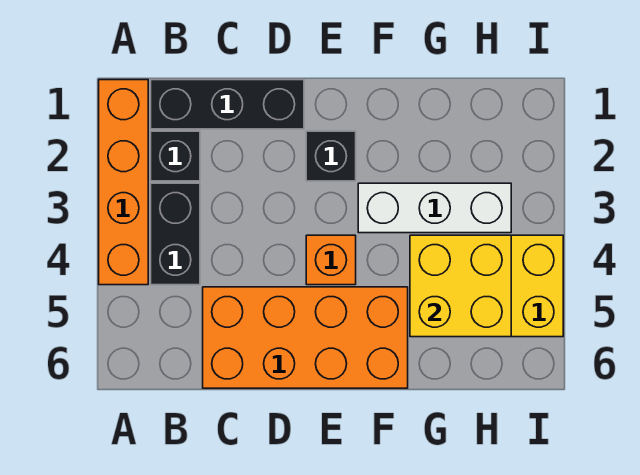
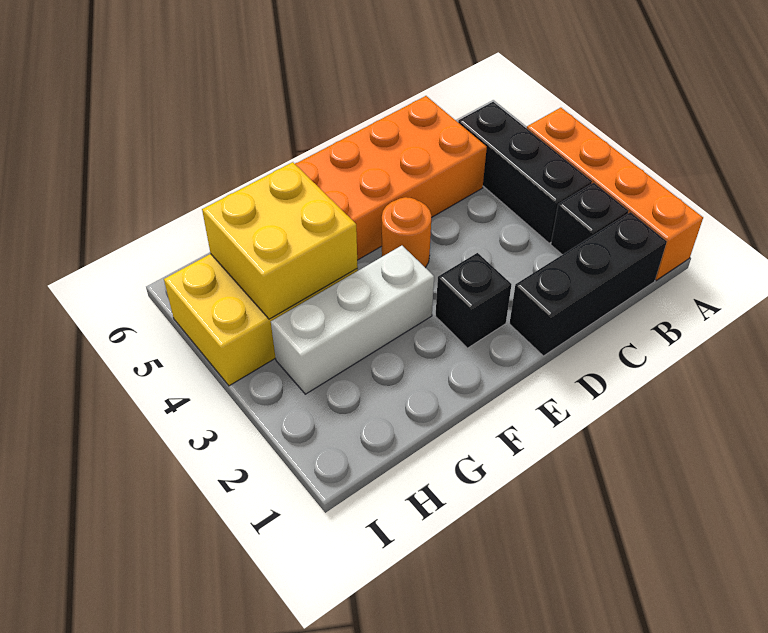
black brick B3:B4 level 1 -> black brick B3:B5 level 1
orange brick E4 level 1 -> orange round brick E4 level 1

